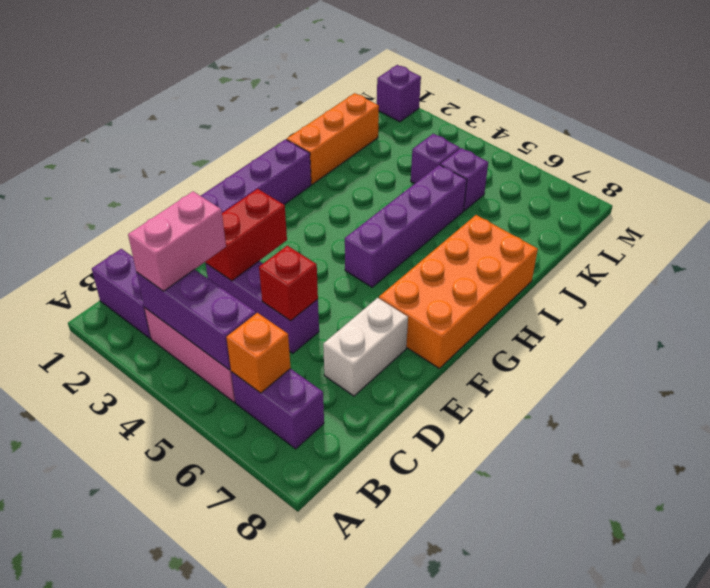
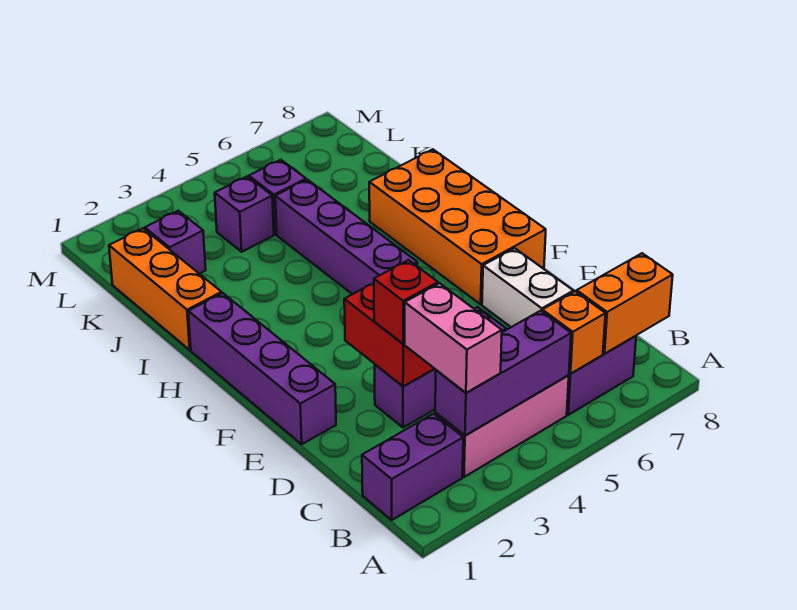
none -> orange brick B7:B8 level 2
red brick D5 level 2 -> red brick D3 level 3
purple brick M1 level 1 -> purple brick K2 level 1

